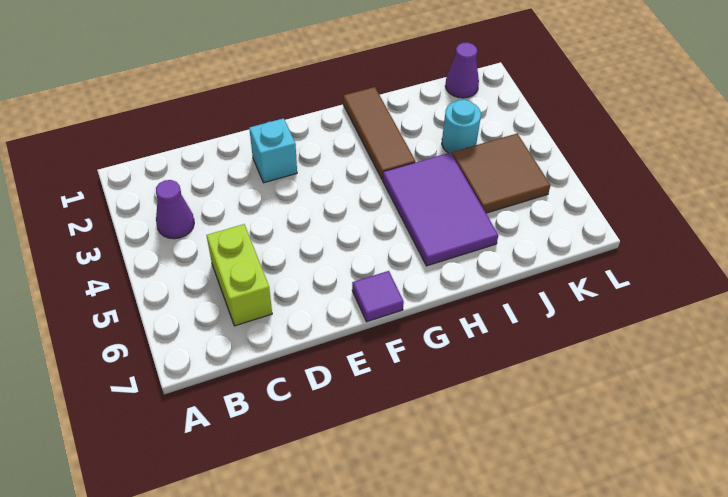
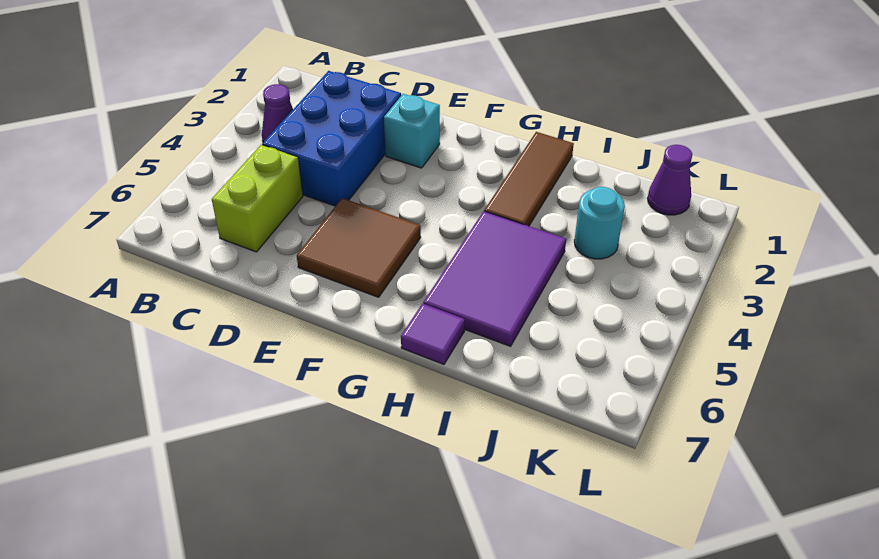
none -> blue brick C2:D4 level 1
purple tile F7 level 1 -> purple tile H7 level 1
brown tile J4:K5 level 1 -> brown tile E5:F6 level 1

